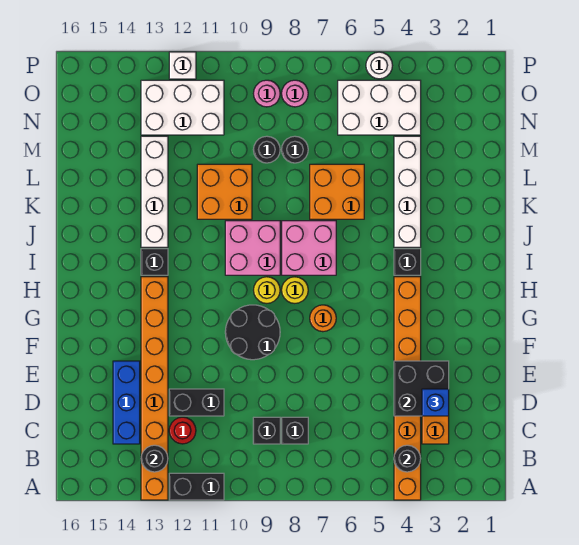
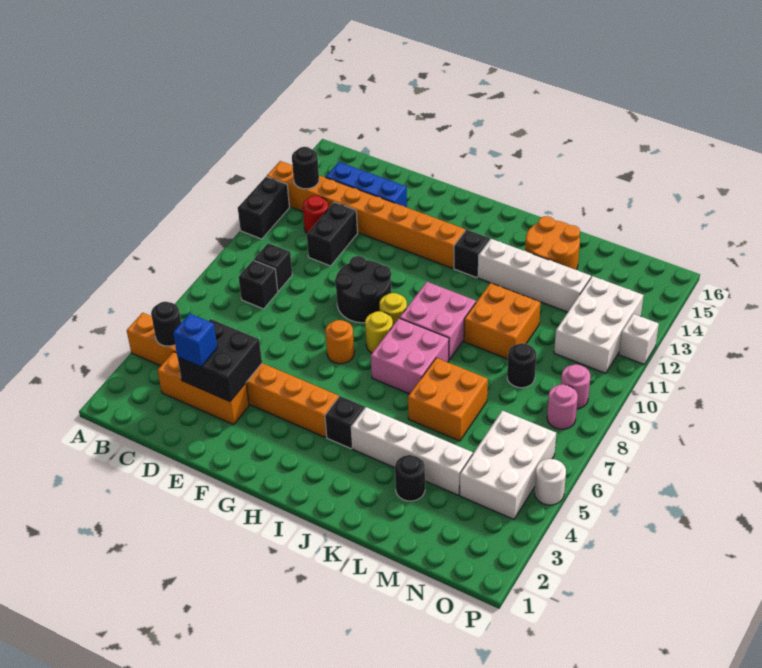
none -> orange round brick K14:L15 level 1
black round brick M8 level 1 -> black round brick L3 level 1

